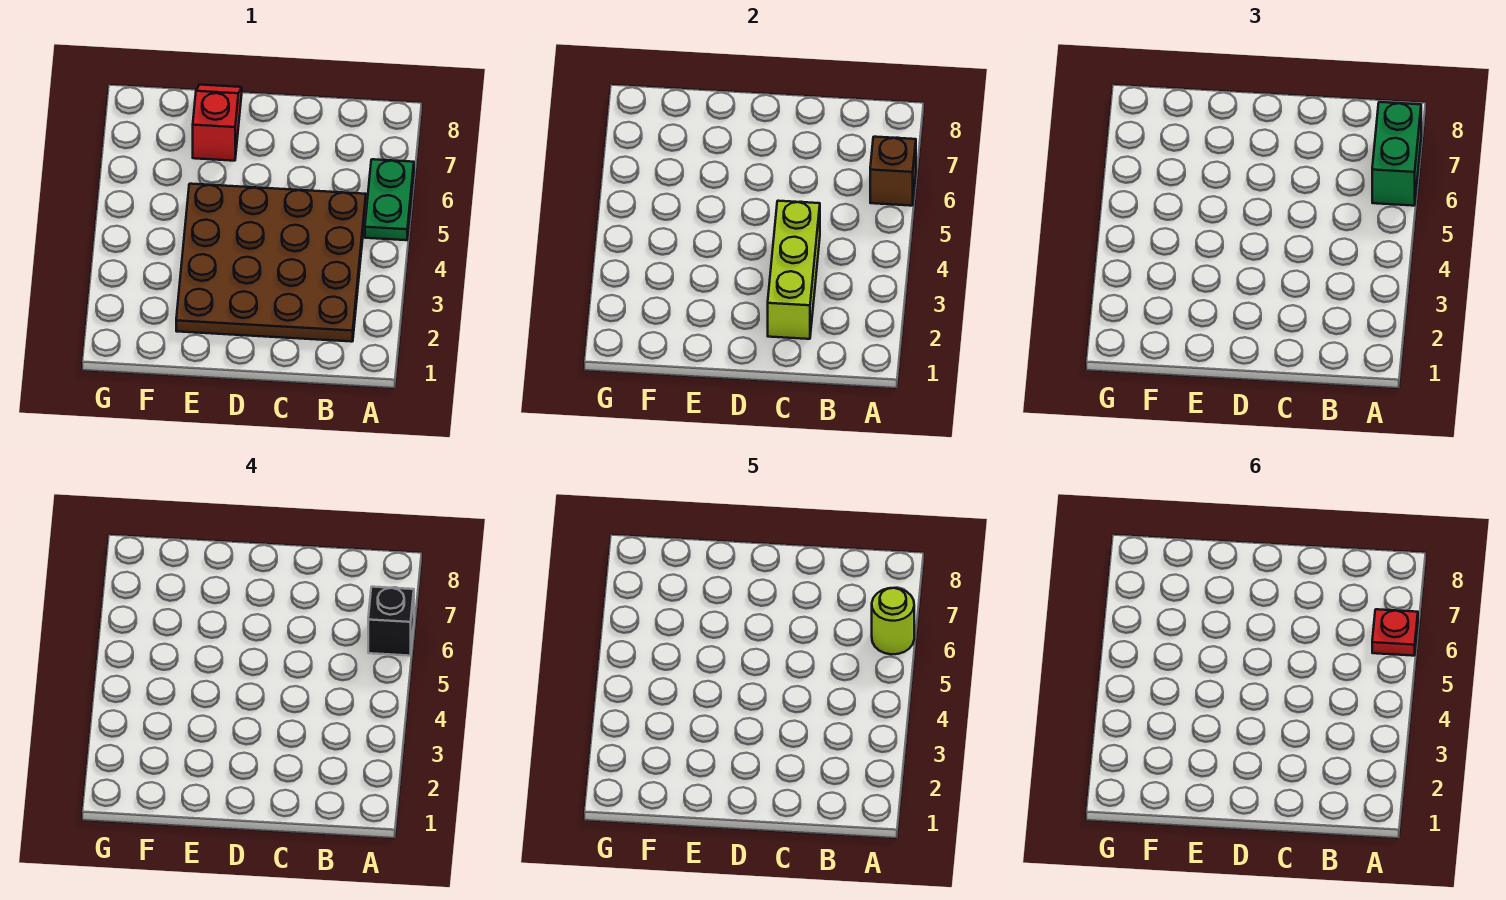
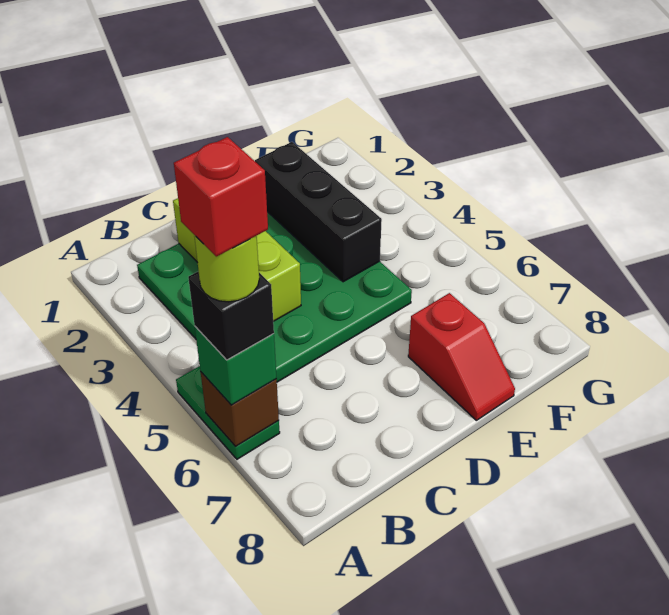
green brick A6:A7 level 3 -> green brick A6 level 3
red plate A6 level 6 -> red brick A6 level 6
brown plate B2:E5 level 1 -> green plate B2:E5 level 1
none -> black brick E2:E4 level 2

